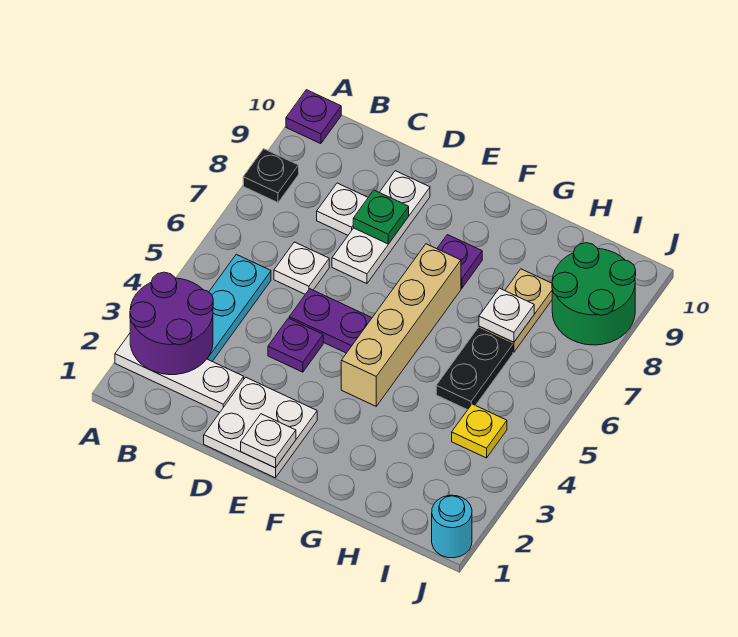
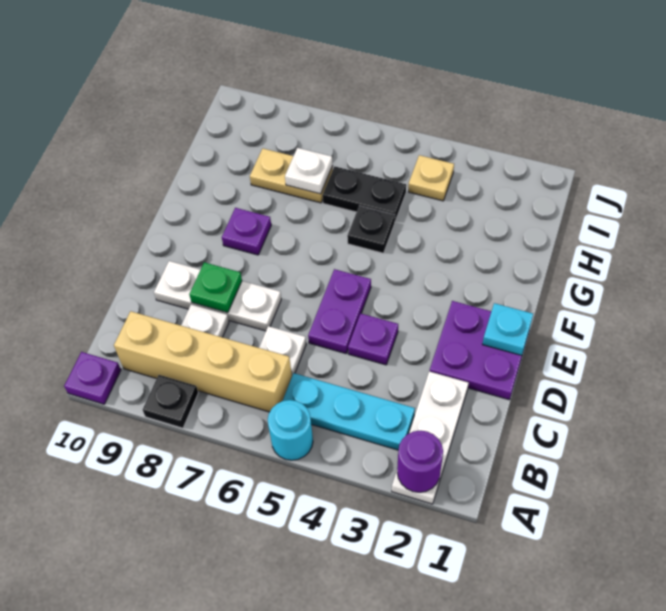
purple round brick A2:B3 level 2 -> purple round brick A2 level 2
white plate D1:E2 level 1 -> purple plate D1:E2 level 1
white plate E1 level 2 -> cyan plate E1 level 2
tan brick F4:F7 level 1 -> tan brick B6:B9 level 1
none -> black plate G5 level 1
yellow plate I4 level 1 -> tan plate I4 level 1
green round brick I8:J9 level 1 -> none
cyan round brick J1 level 1 -> cyan round brick A5 level 1

